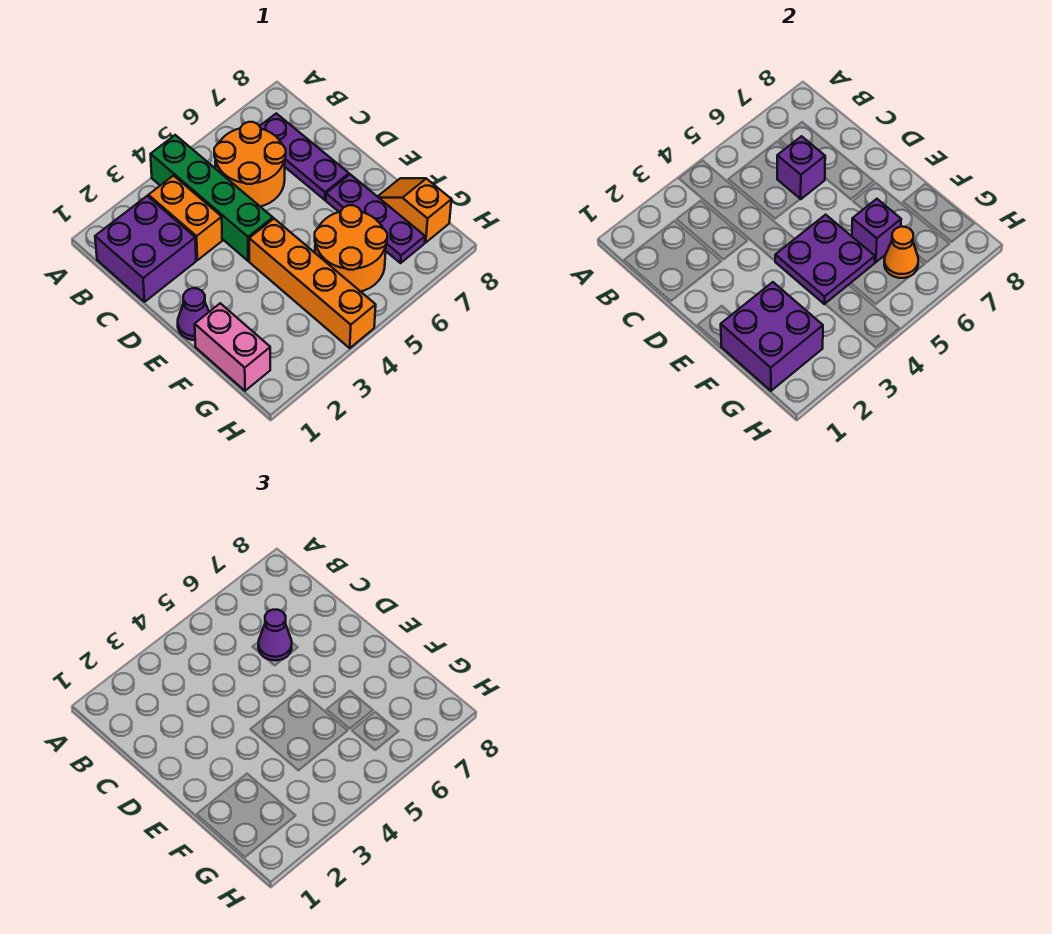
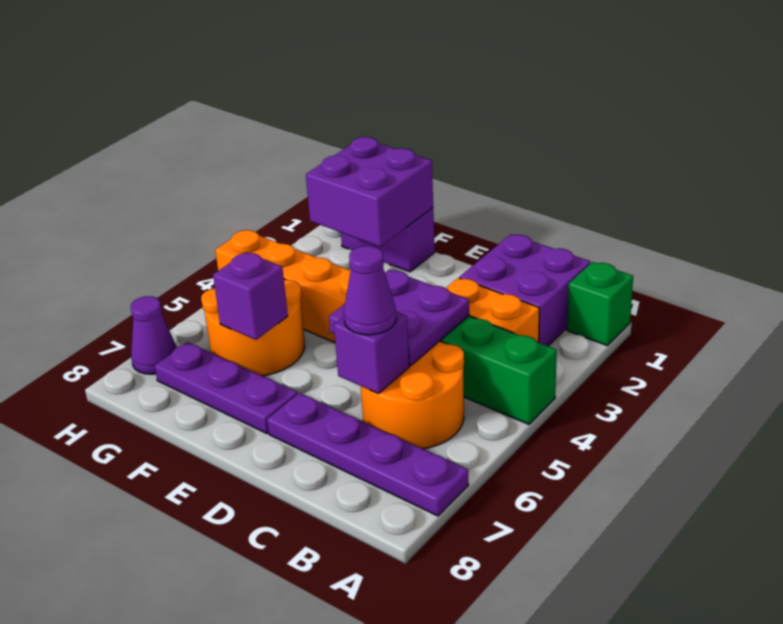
none -> green brick A1 level 1
purple plate B7:D7 level 1 -> purple plate A7:D7 level 1
purple cone E1 level 1 -> purple cone H7 level 1
purple plate E4:F5 level 2 -> purple plate C4:D5 level 2
pink brick F1:G1 level 1 -> purple brick F1:G1 level 1
orange slope F8:G8 level 1 top G -> none
orange cone G6 level 2 -> none

